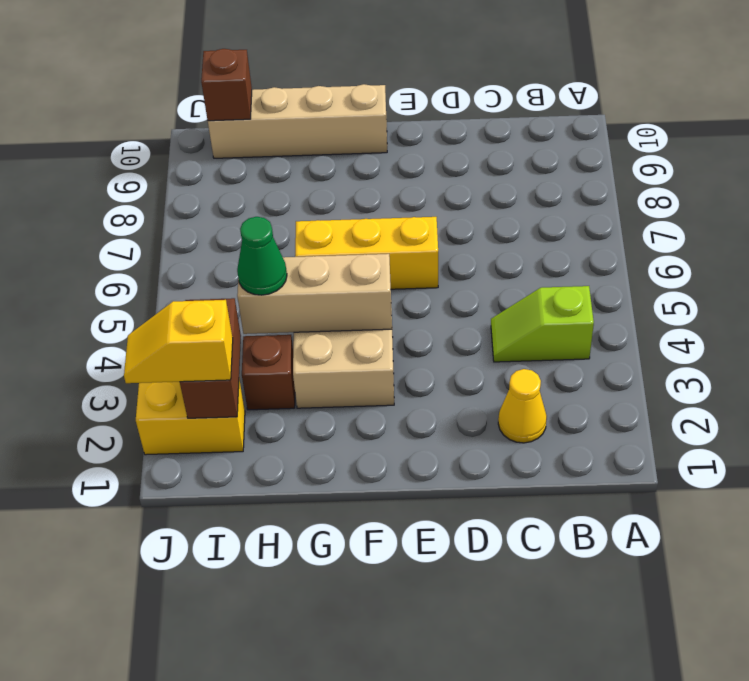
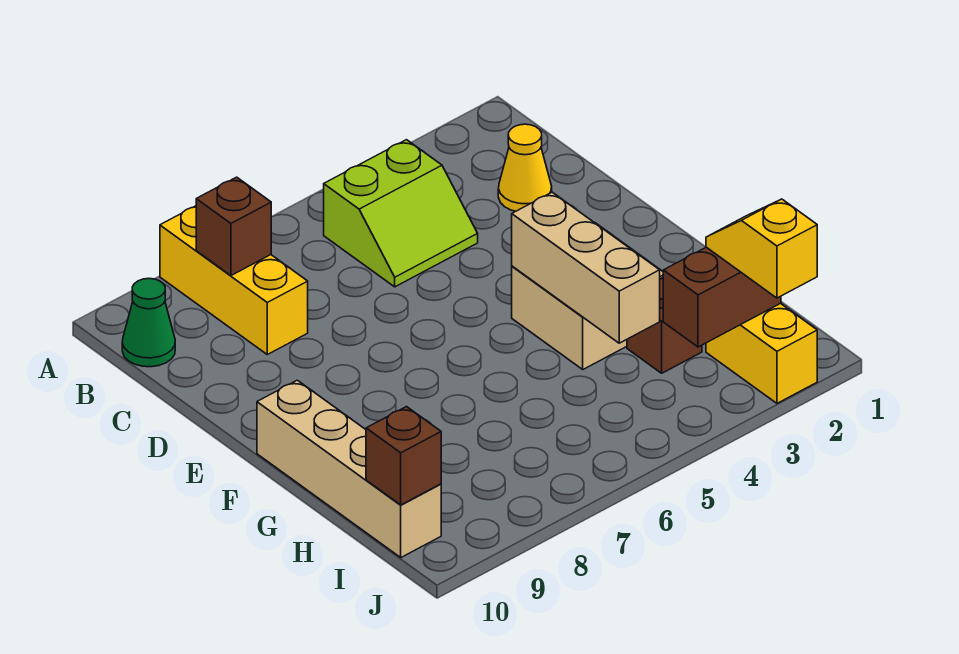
lime slope B4:C4 level 1 top B -> lime slope B4:C5 level 1 top B
none -> brown brick B8 level 2
yellow brick E6:G6 level 1 -> yellow brick A8:C8 level 1
green cone H4 level 3 -> green cone B10 level 1
yellow slope I2:J2 level 3 top I -> yellow slope I2:J2 level 3 top J

